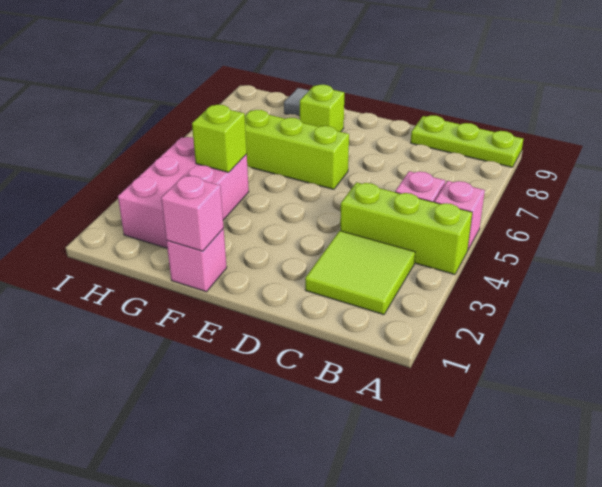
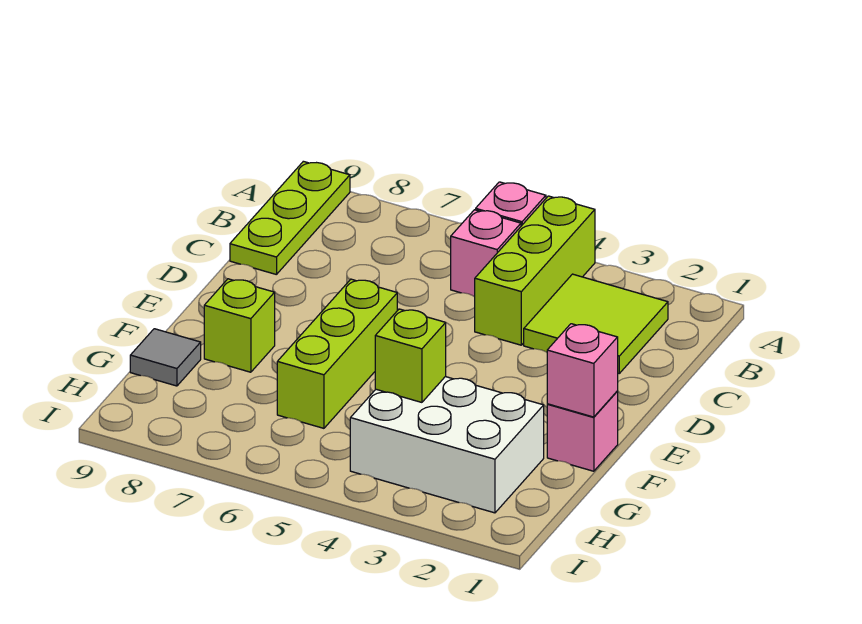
pink brick G2:H4 level 1 -> white brick G2:H4 level 1

